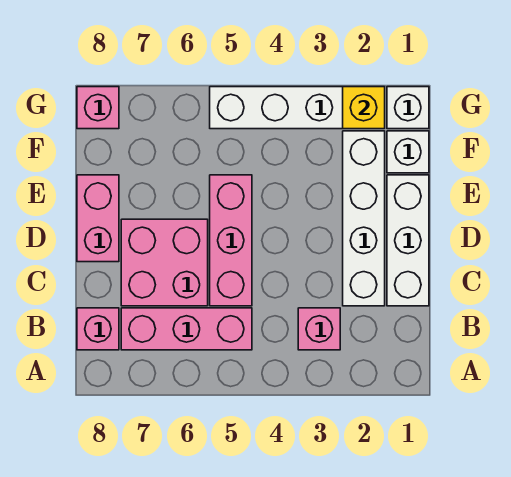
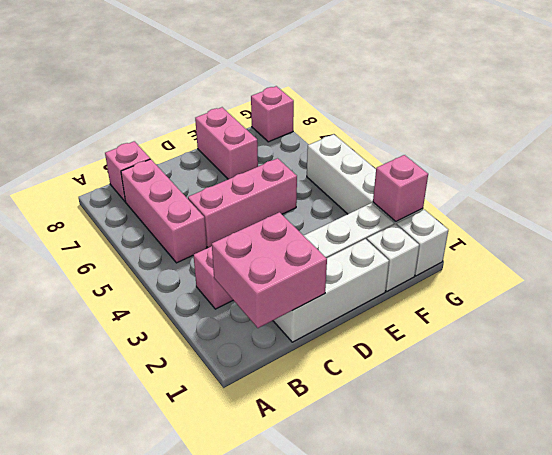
pink brick C6:D7 level 1 -> pink brick B1:C2 level 2
pink brick D8:E8 level 1 -> pink brick E7:E8 level 1
yellow brick G2 level 2 -> pink brick G2 level 2

